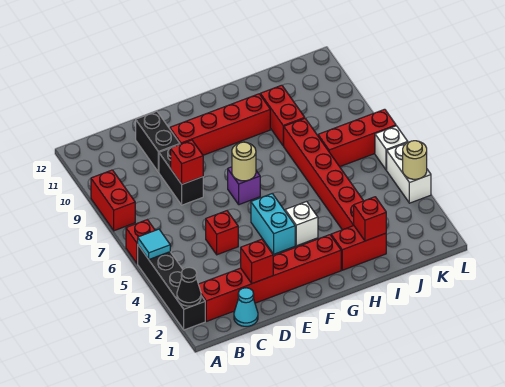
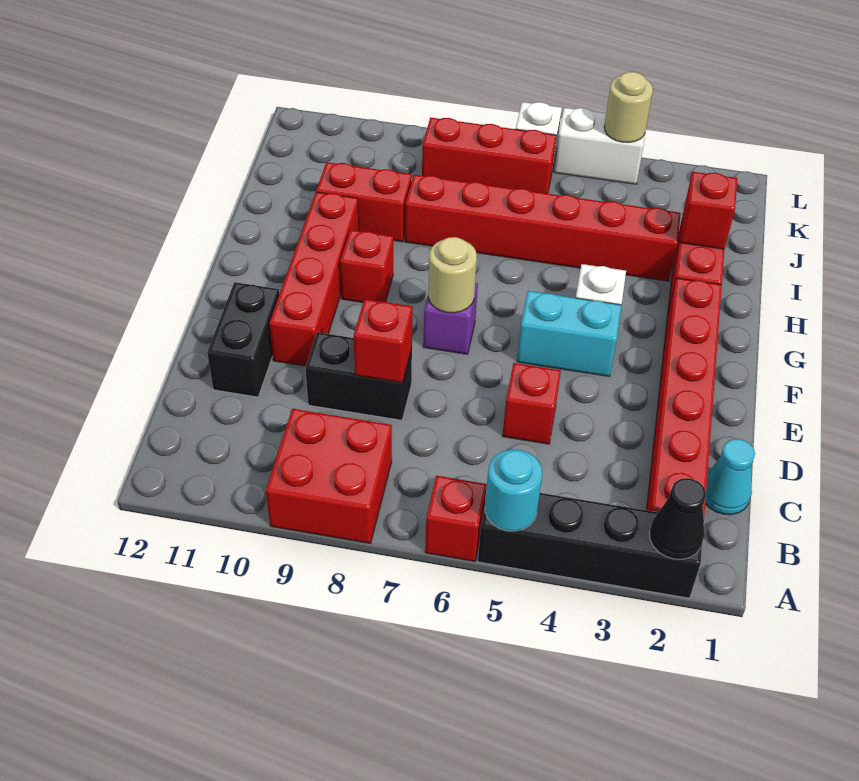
cyan tile A5 level 2 -> cyan round brick A5 level 2
red brick A8:A9 level 1 -> red brick A8:B9 level 1
red brick D2 level 2 -> red brick G9 level 1
black brick D10:D11 level 1 -> black brick D11:E11 level 1
red brick J7:L7 level 1 -> red brick K6:K8 level 1

